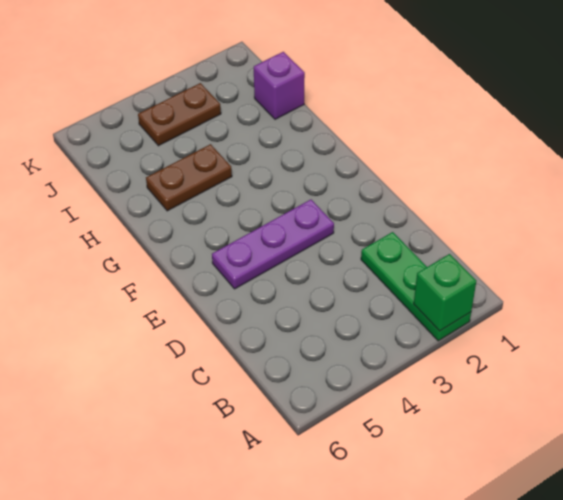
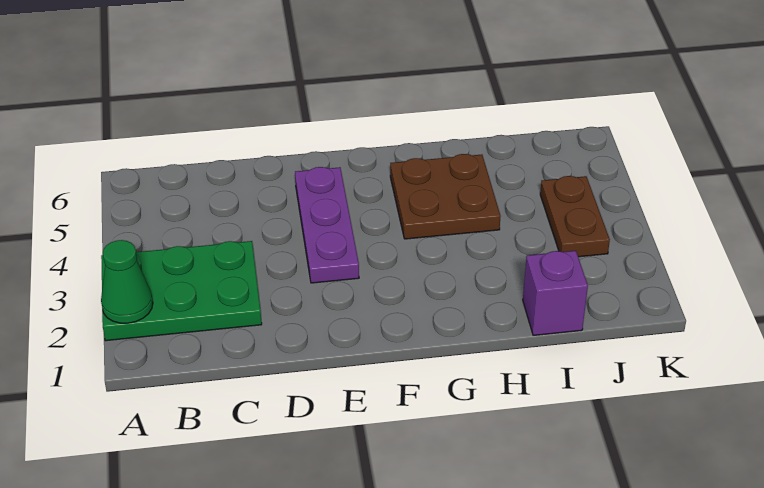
green plate A2:C2 level 1 -> green plate A2:C3 level 1
green brick A2 level 2 -> green cone A2 level 2
brown plate H4:H5 level 1 -> brown plate G4:H5 level 1

